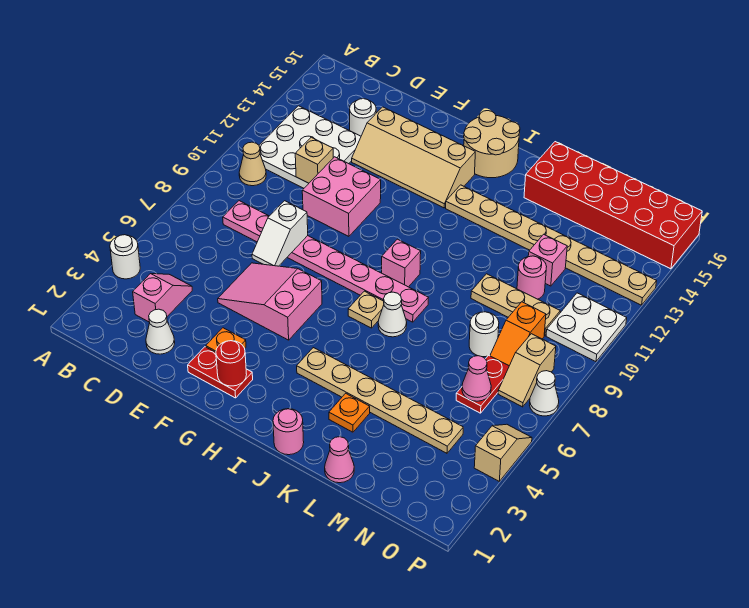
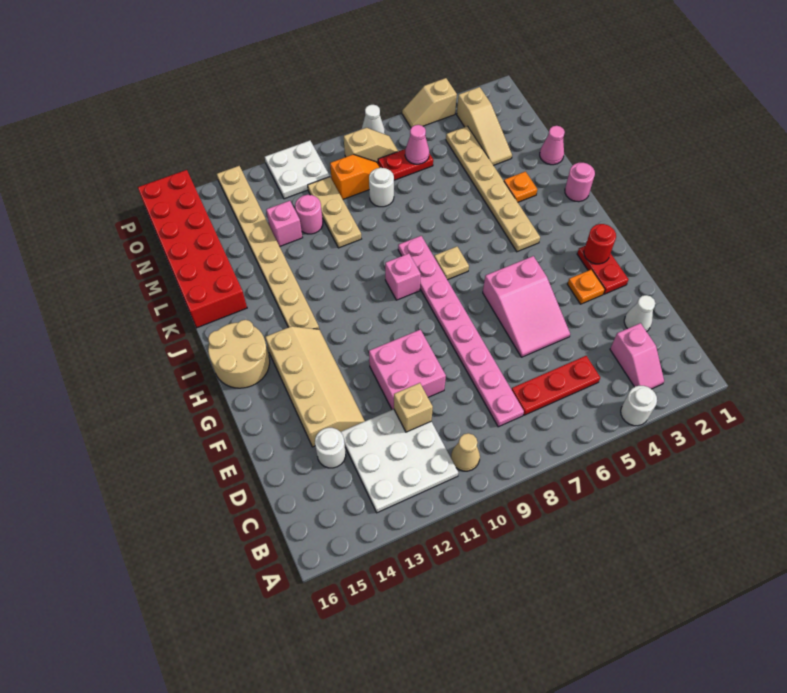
pink slope C3:C4 level 1 top 3 -> pink slope B3:C3 level 1 top C
none -> red plate C5:C7 level 1
white slope E7:E8 level 2 top 8 -> none
white cone J7 level 1 -> none
none -> tan slope M3:O3 level 1 top O

